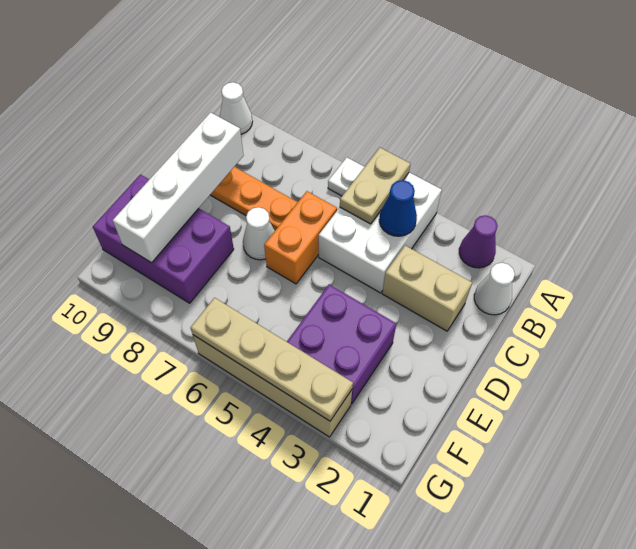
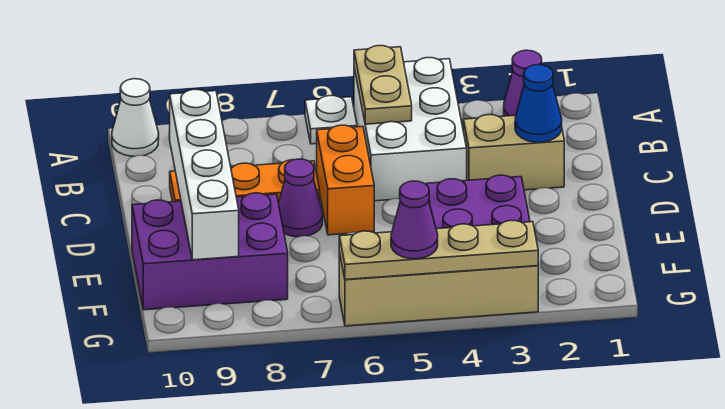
white cone B1 level 1 -> none
blue cone B4 level 2 -> blue cone C2 level 2
white cone D7 level 1 -> purple cone D7 level 1
none -> purple cone G5 level 3

